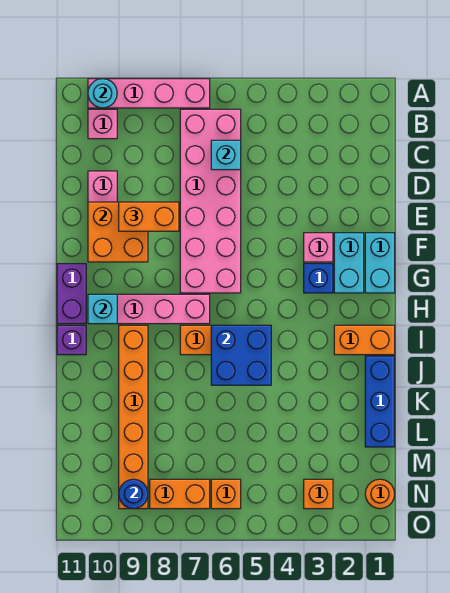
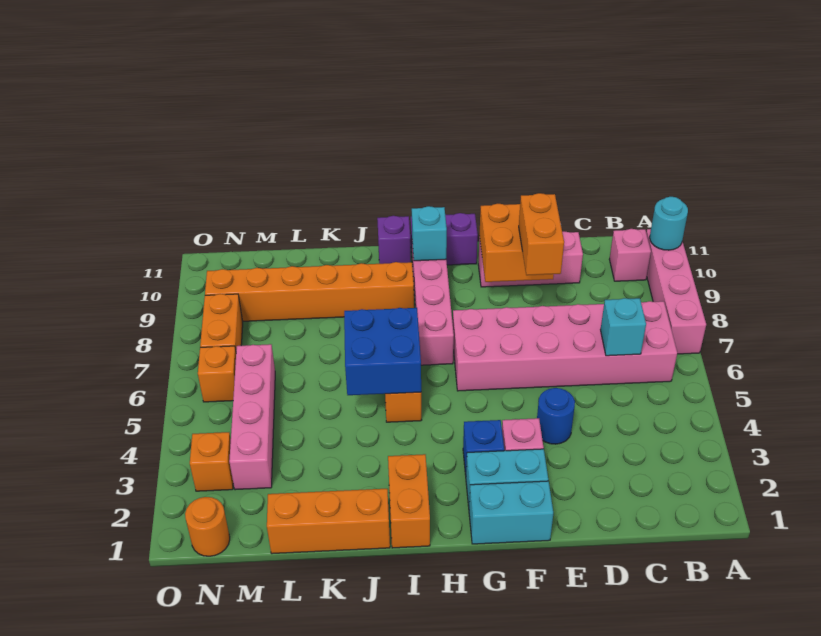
blue brick J1:L1 level 1 -> orange brick J1:L1 level 1
none -> pink brick M3:M6 level 1
blue round brick N9 level 2 -> blue round brick E4 level 1

